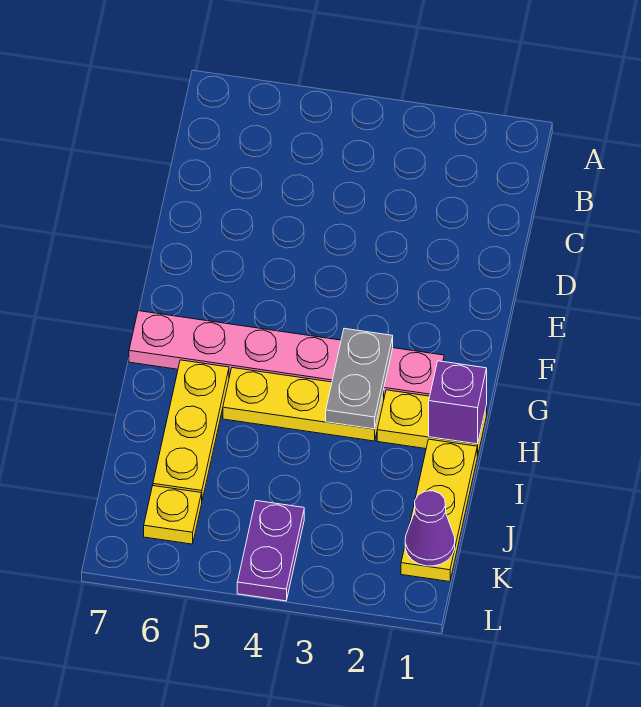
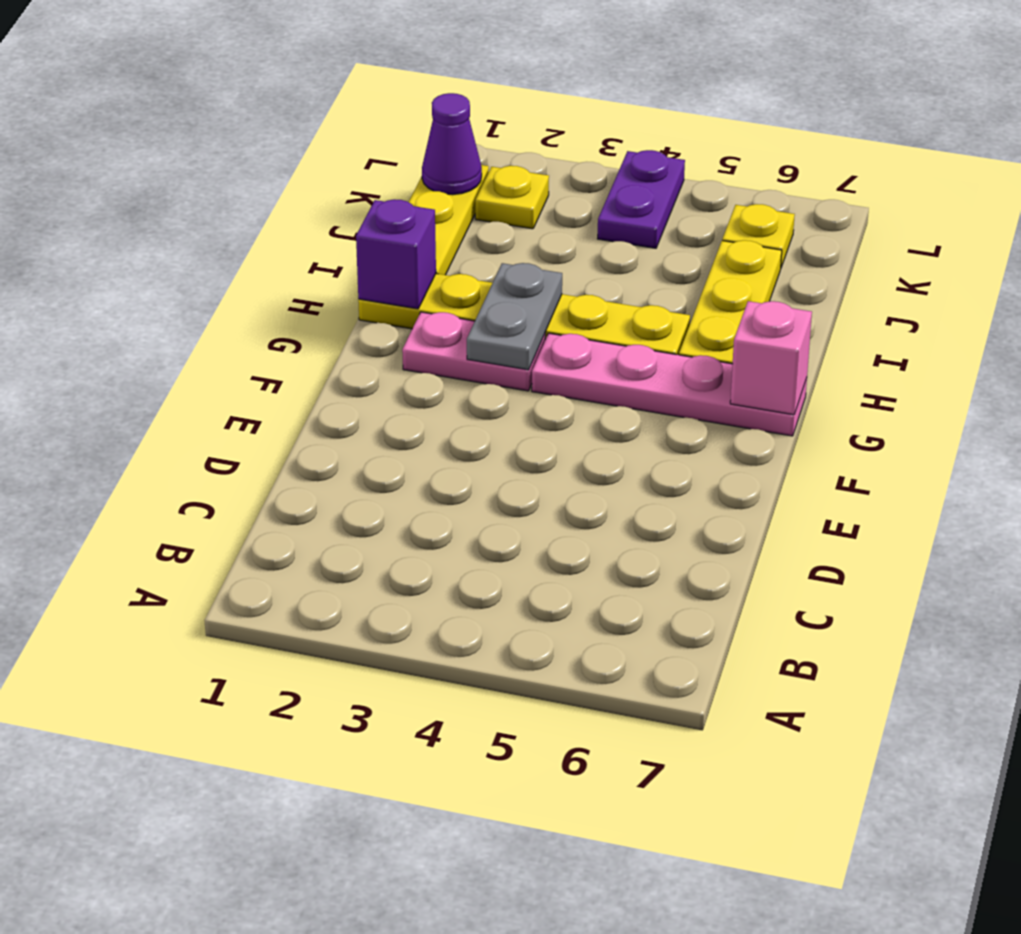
none -> pink brick G7 level 2
none -> yellow plate K2 level 1

